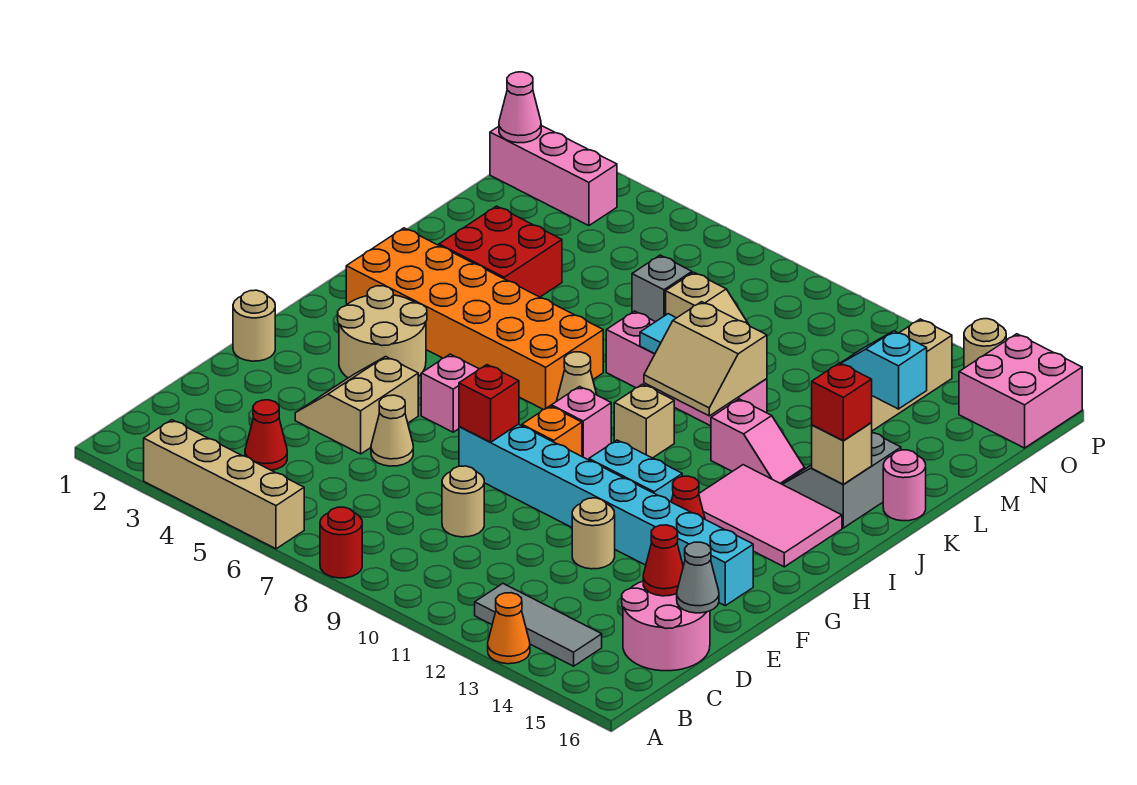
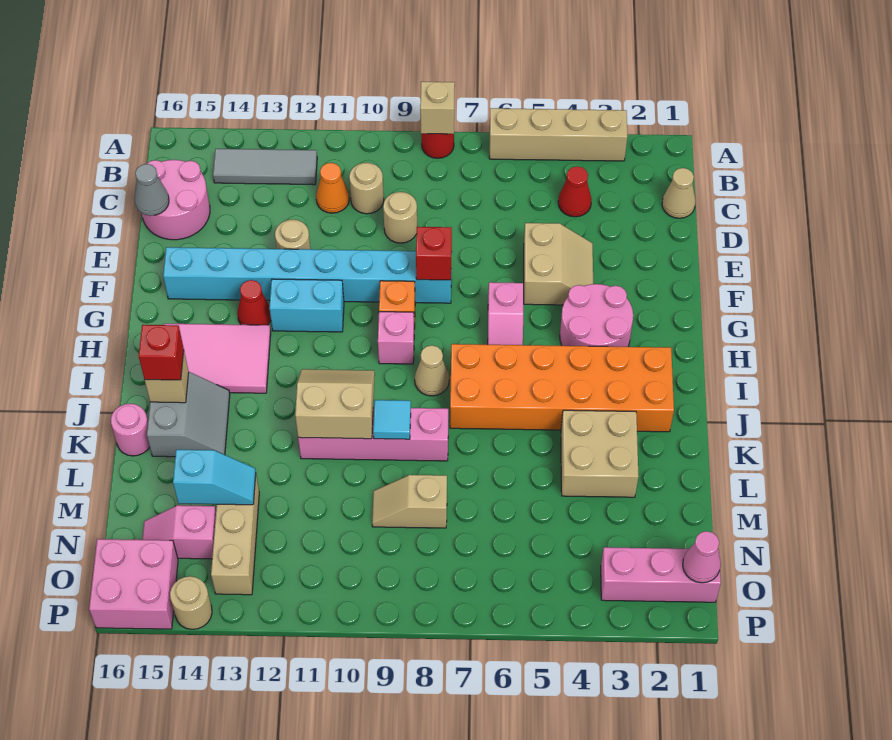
orange cone A13 level 1 -> orange cone C11 level 1
red cone D15 level 2 -> none
tan cone E6 level 1 -> tan cone C1 level 1
tan round brick F1 level 1 -> tan round brick C10 level 1
tan round brick G3:H4 level 1 -> pink round brick G3:H4 level 1
tan brick I10 level 1 -> tan brick A8 level 2
pink slope J12:J13 level 1 top 12 -> pink slope N14:N15 level 1 top 14
red brick K3:L4 level 1 -> tan brick K3:L4 level 1
grey brick M7 level 1 -> none

